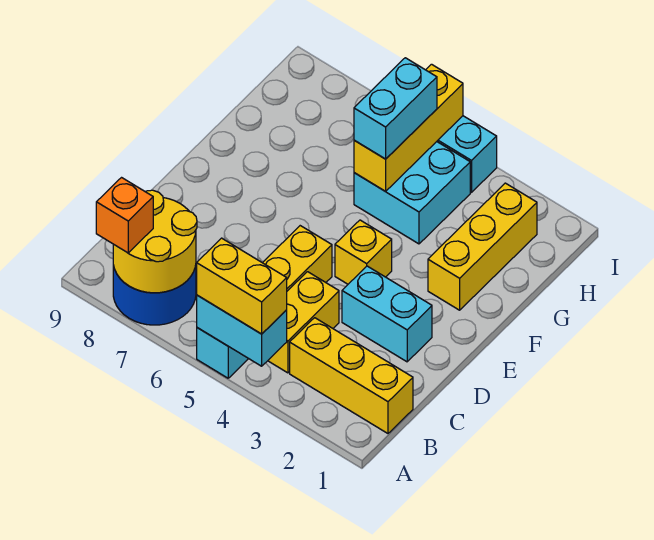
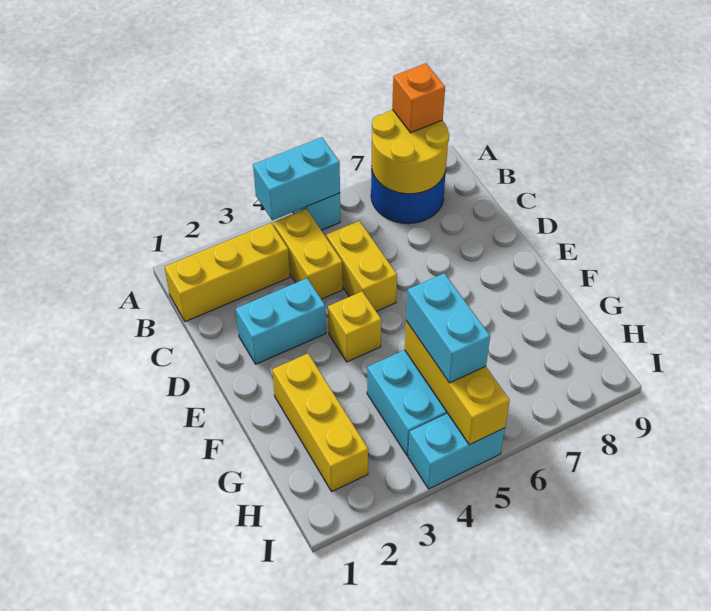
yellow brick A4:A5 level 3 -> none

